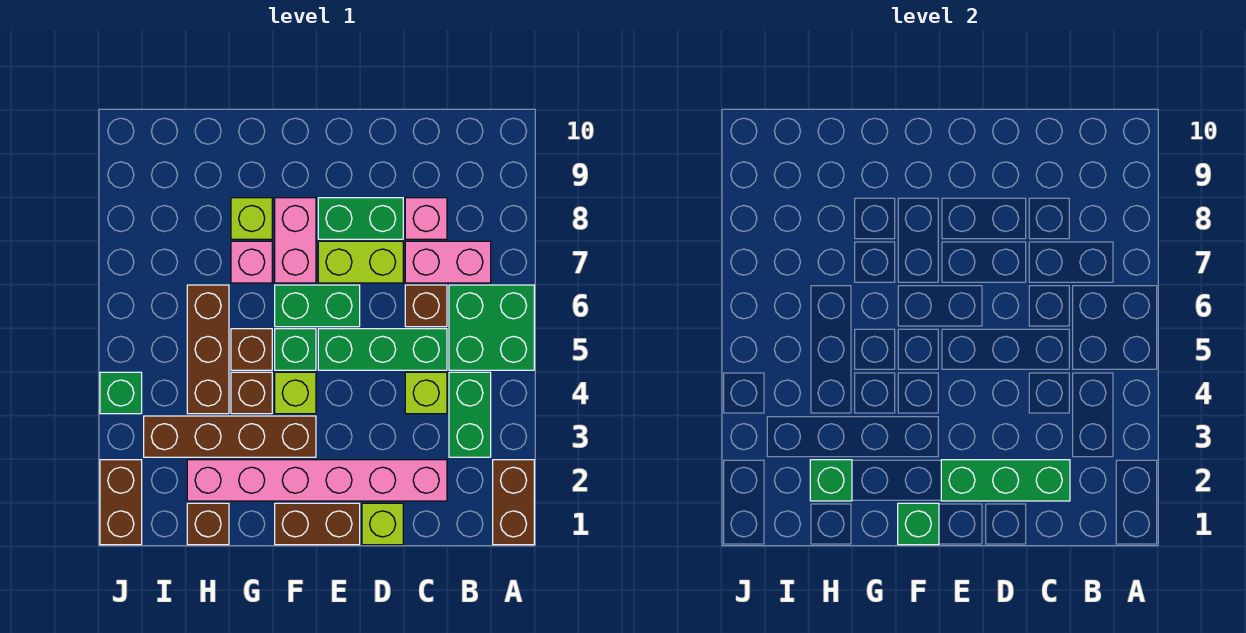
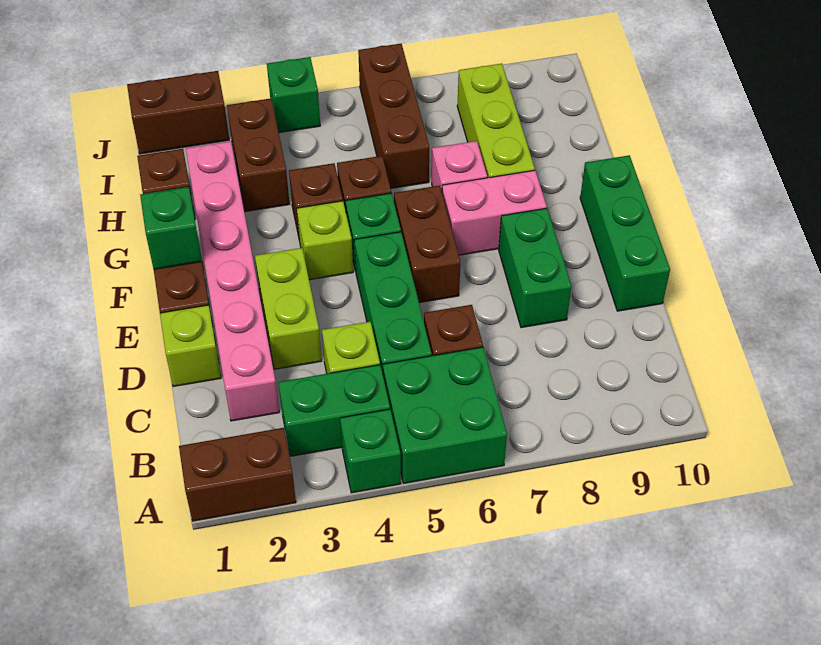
pink brick B7:C7 level 1 -> none
green brick C2:E2 level 2 -> green brick D10:F10 level 1
pink brick C8 level 1 -> none
lime brick D7:E7 level 1 -> lime brick D3:E3 level 1
green brick E6:F6 level 1 -> brown brick E6:F6 level 1
brown brick F3:I3 level 1 -> brown brick H3:I3 level 1
lime brick G8 level 1 -> lime brick G8:I8 level 1
green brick H2 level 2 -> green brick A4 level 1
brown brick H4:H6 level 1 -> brown brick H6:J6 level 1

